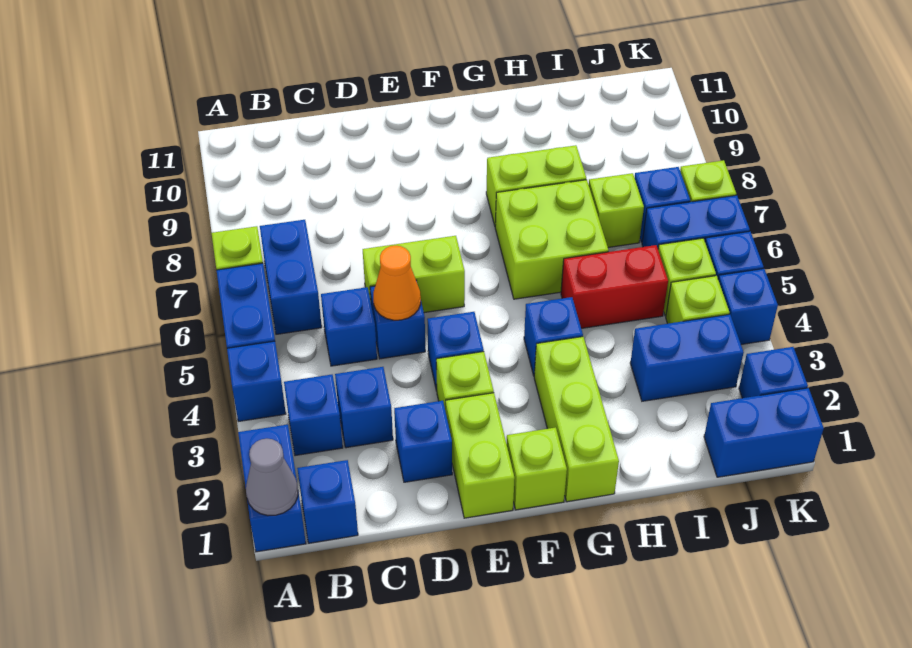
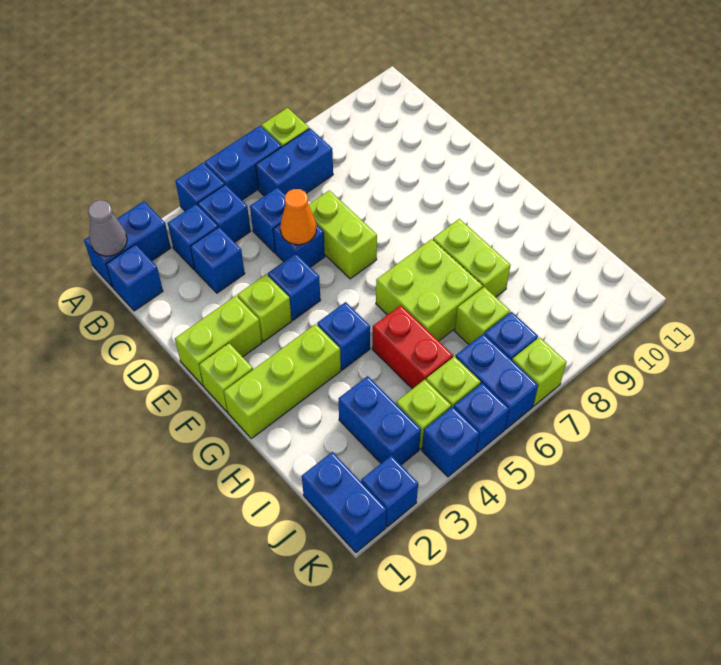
blue brick D2 level 1 -> blue brick B4 level 1

